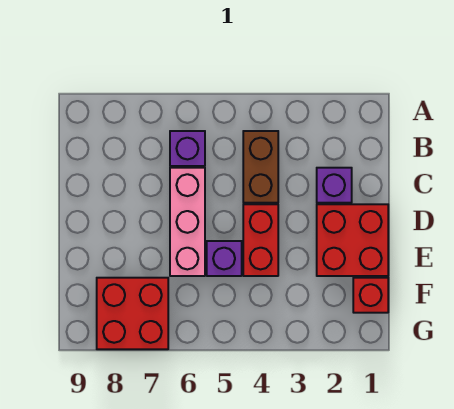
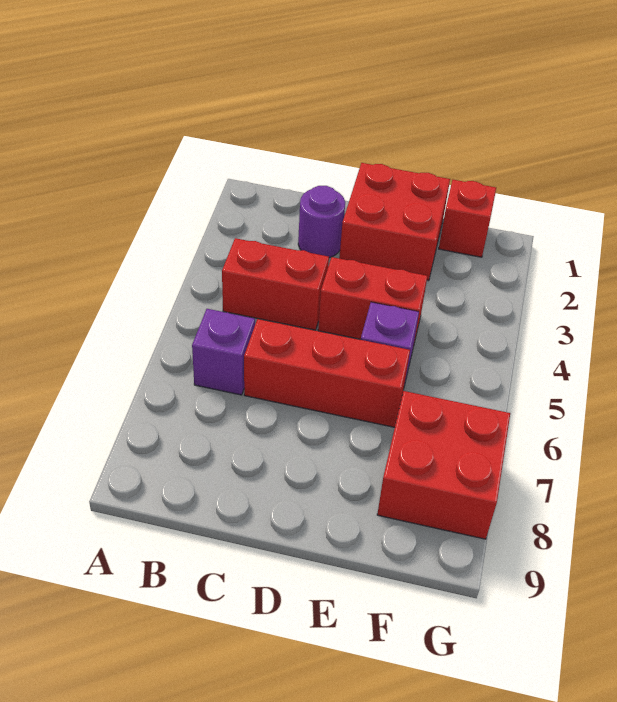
brown brick B4:C4 level 1 -> red brick B4:C4 level 1
purple brick C2 level 1 -> purple round brick C2 level 1
pink brick C6:E6 level 1 -> red brick C6:E6 level 1

